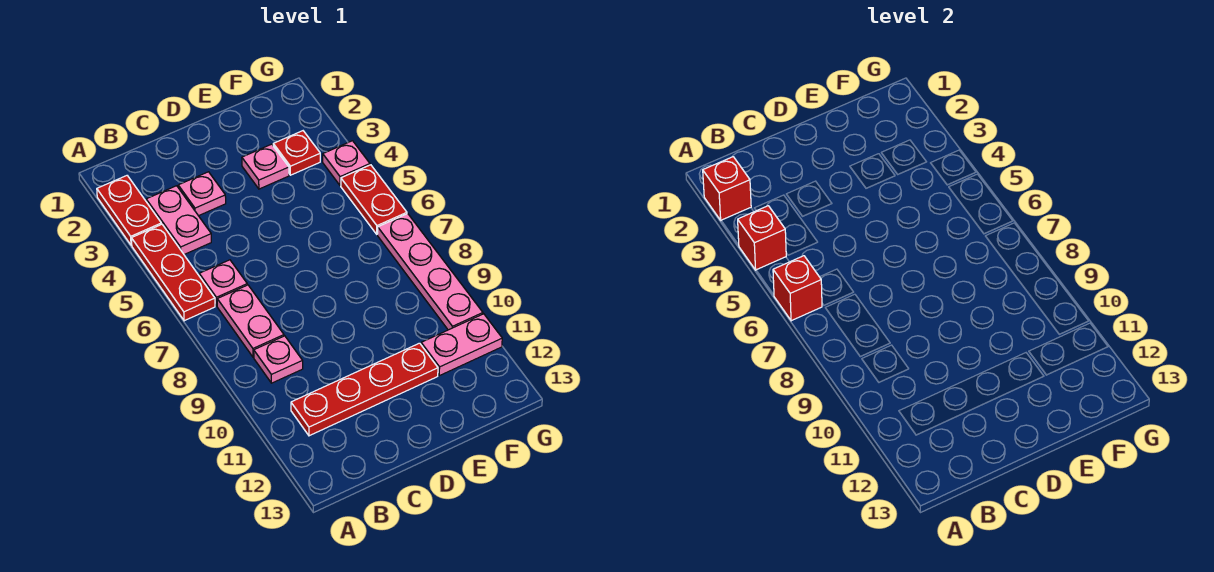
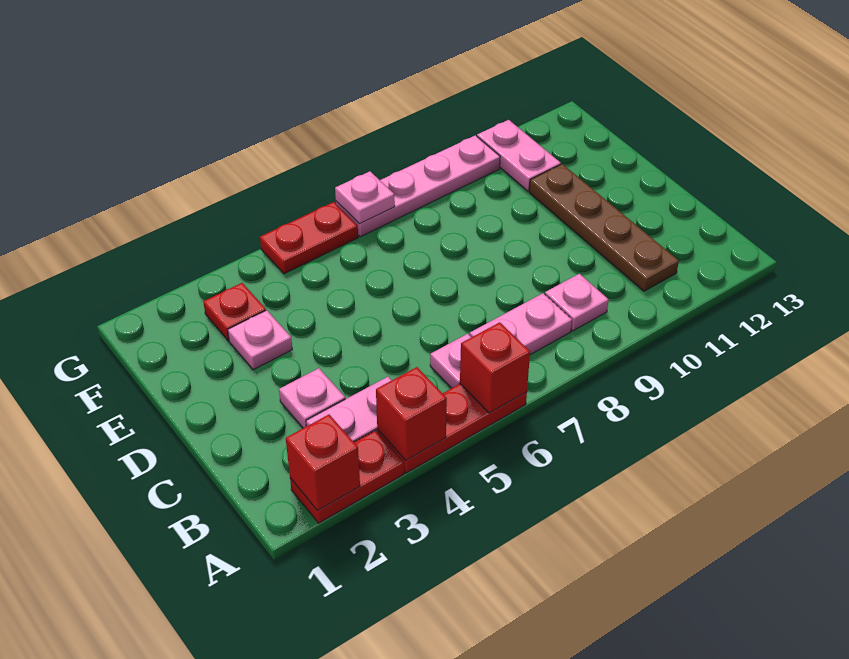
red plate B11:E11 level 1 -> brown plate B11:E11 level 1
pink plate G4 level 1 -> pink plate G7 level 2

